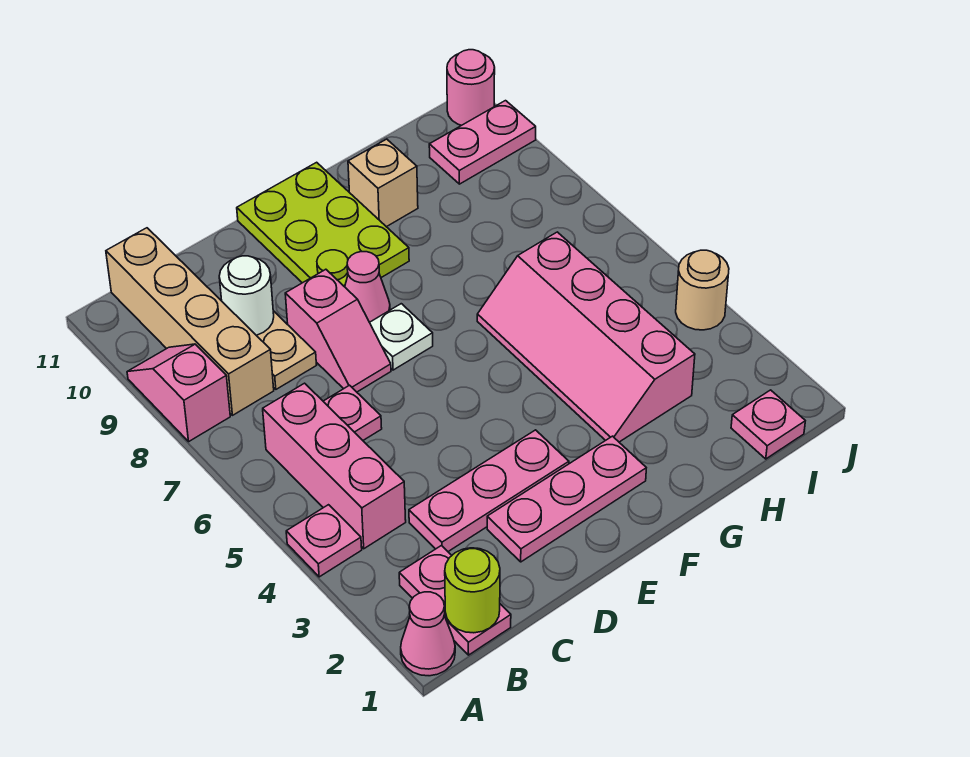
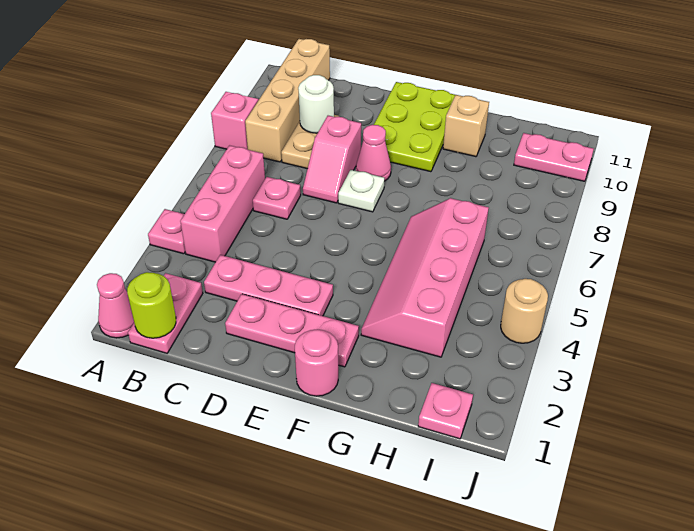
pink round brick J11 level 1 -> pink round brick F1 level 1

